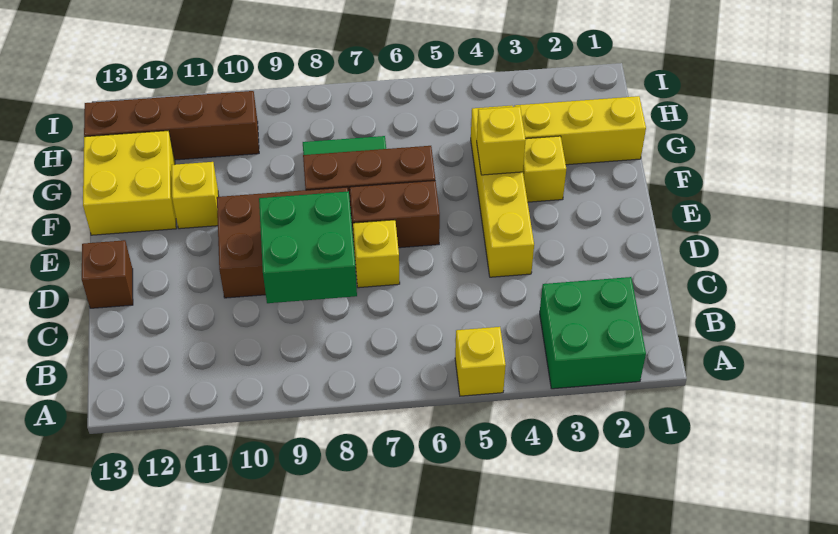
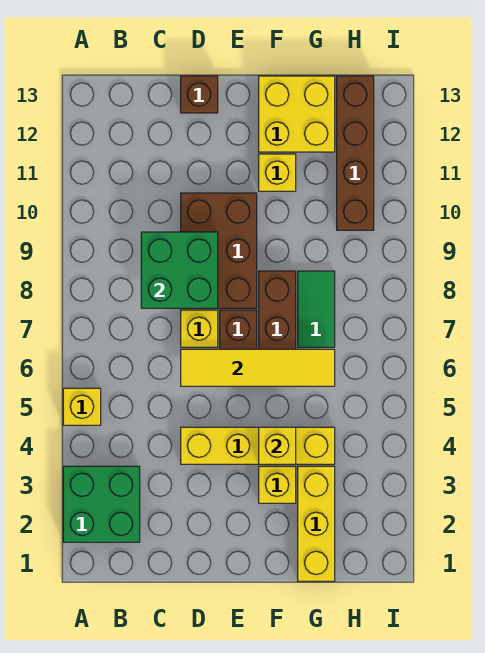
none -> yellow tile D6:G6 level 2

